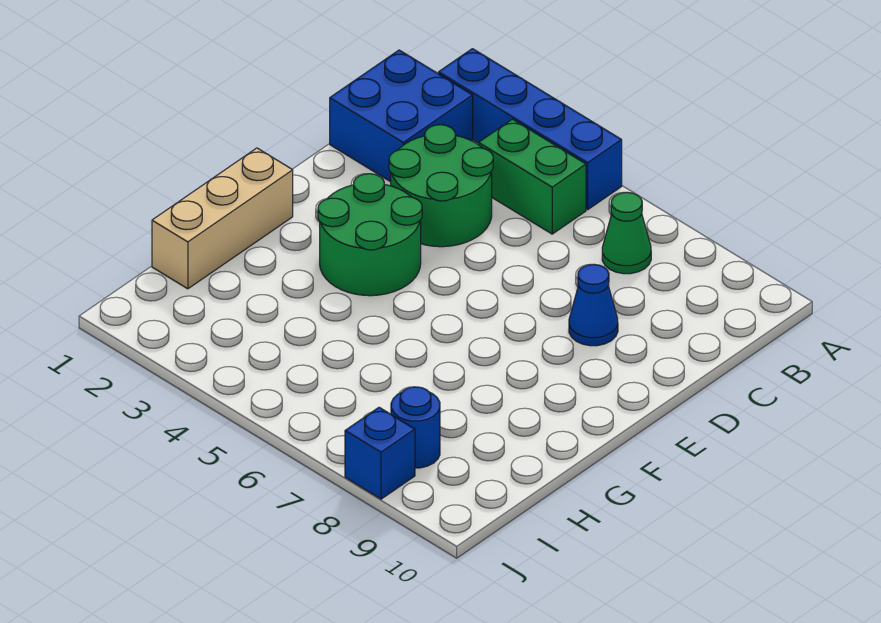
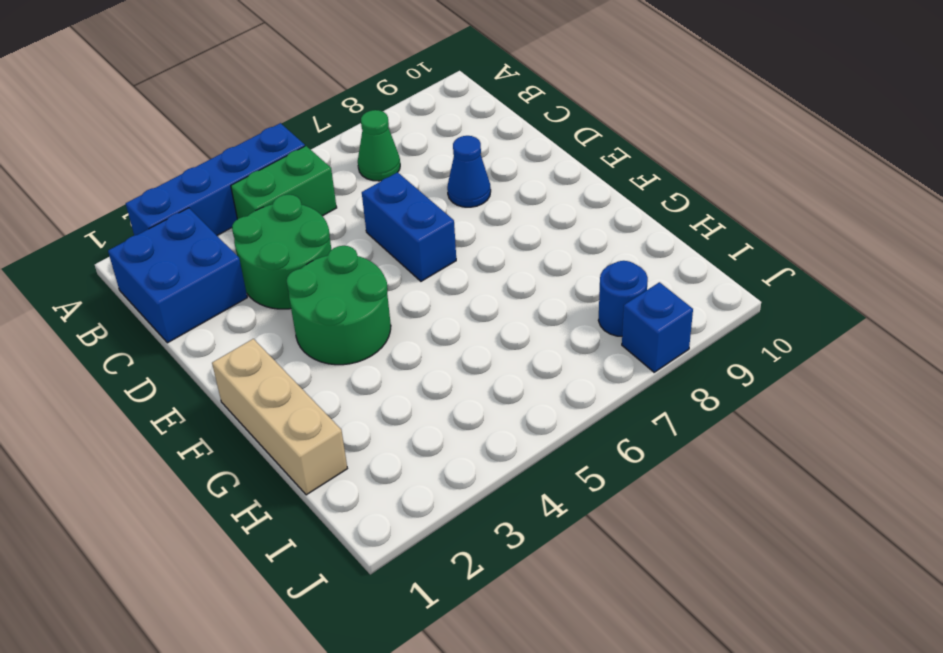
none -> blue brick D6:E6 level 1

